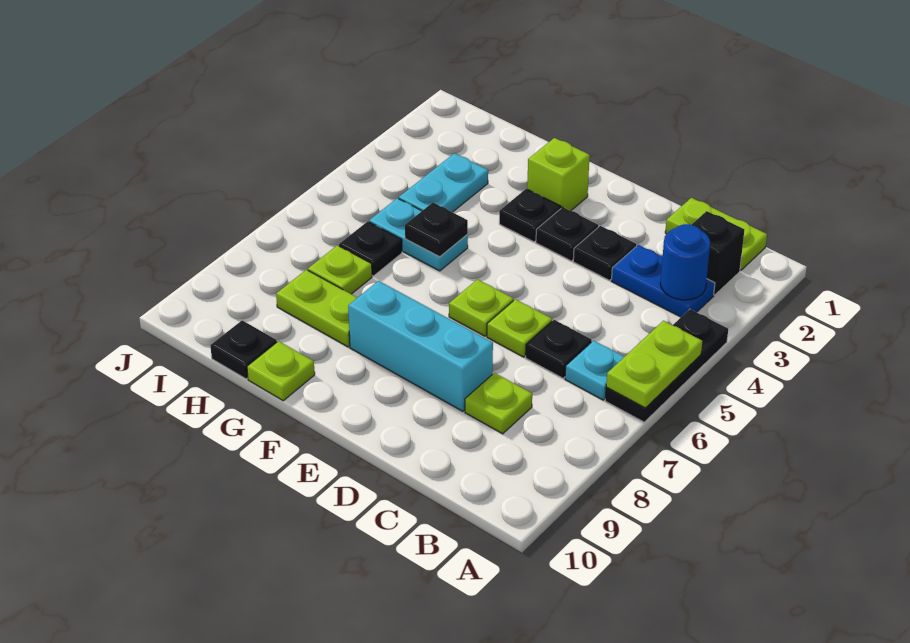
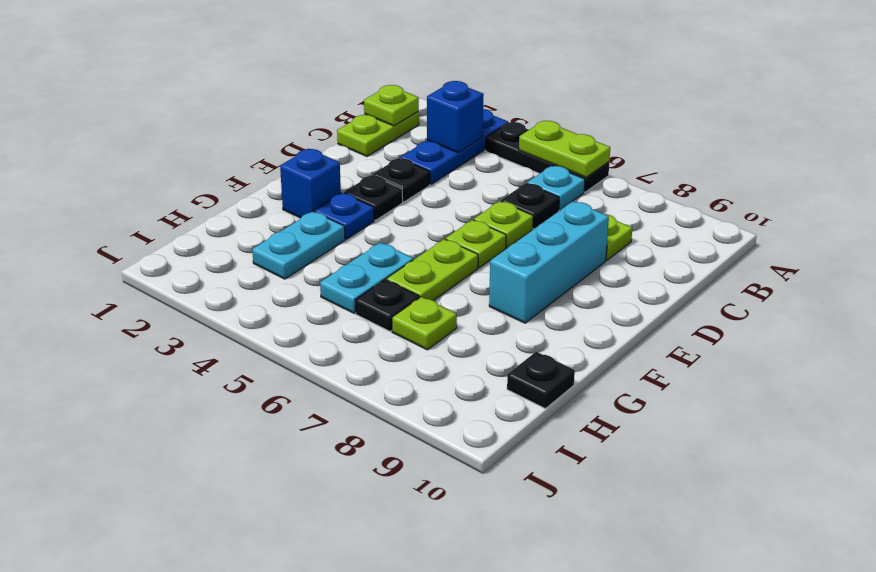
black brick B2 level 1 -> none
blue plate B3:C3 level 1 -> blue plate A3:C3 level 1
blue round brick B3 level 2 -> blue brick B3 level 2
lime brick F2 level 1 -> blue brick F2 level 1
black plate F3 level 1 -> blue plate F3 level 1
black plate G5 level 2 -> none
lime plate G8:H8 level 1 -> lime plate F6:G6 level 1
lime plate G10 level 1 -> lime plate B1 level 2
cyan plate H3:H4 level 1 -> cyan plate G3:H3 level 1

